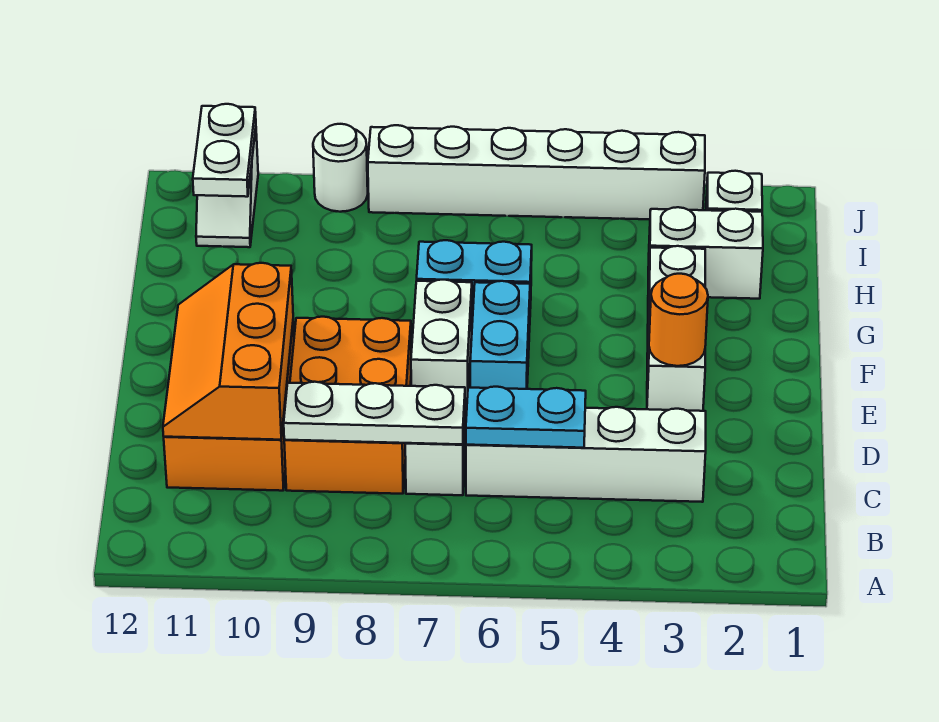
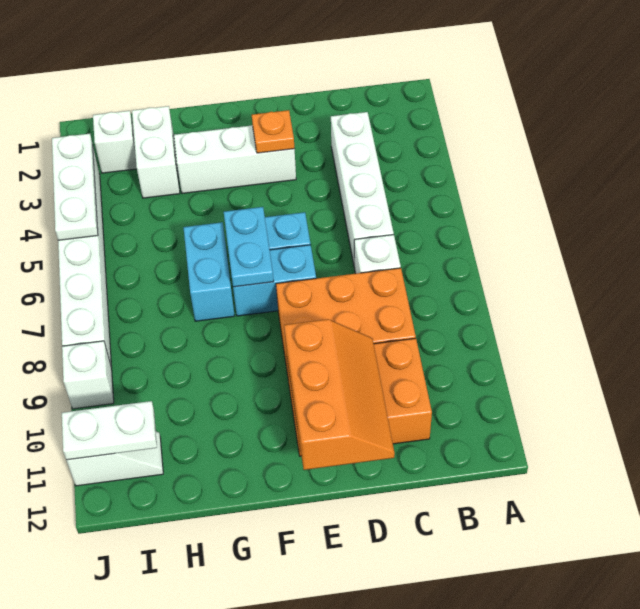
cyan plate C5:C6 level 2 -> cyan plate F6:F7 level 2
white plate C7:C9 level 2 -> white plate J3:J5 level 2
orange slope C10:E11 level 2 top 10 -> orange slope D10:E12 level 2 top E
orange round brick E3 level 2 -> orange plate E3 level 2
white brick E7:F7 level 1 -> cyan brick E7:F7 level 1
white round brick J9 level 1 -> white brick J9 level 1

